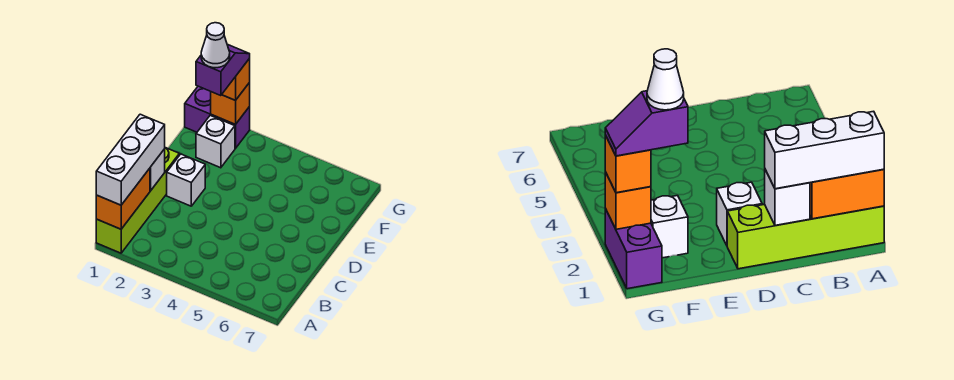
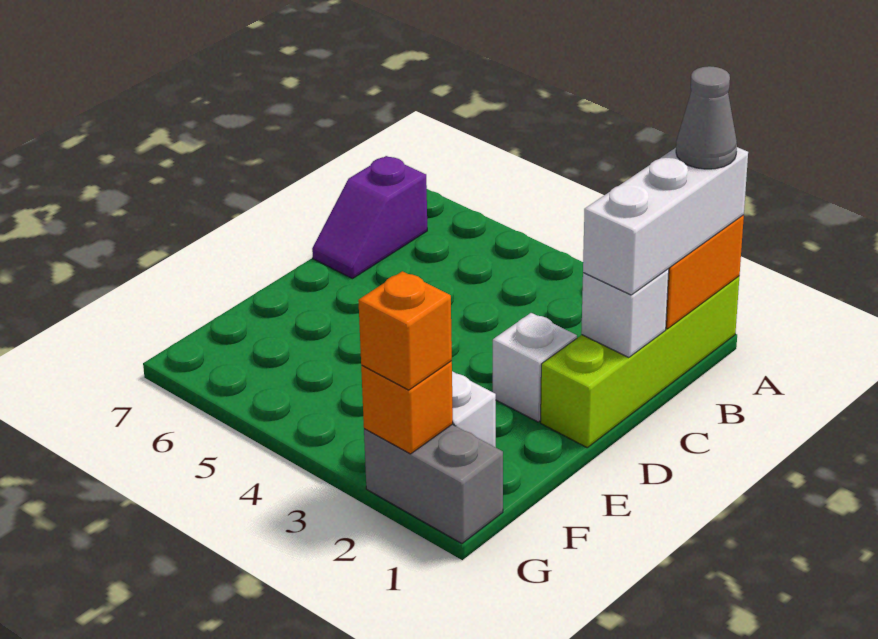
none -> grey cone A1 level 4
purple slope F2:G2 level 4 top F -> purple slope B7:C7 level 1 top B
white cone F2 level 5 -> none
purple brick G1:G2 level 1 -> grey brick G1:G2 level 1

